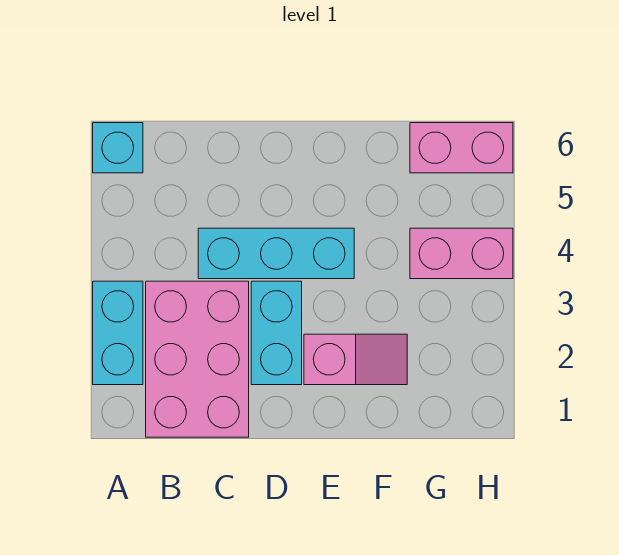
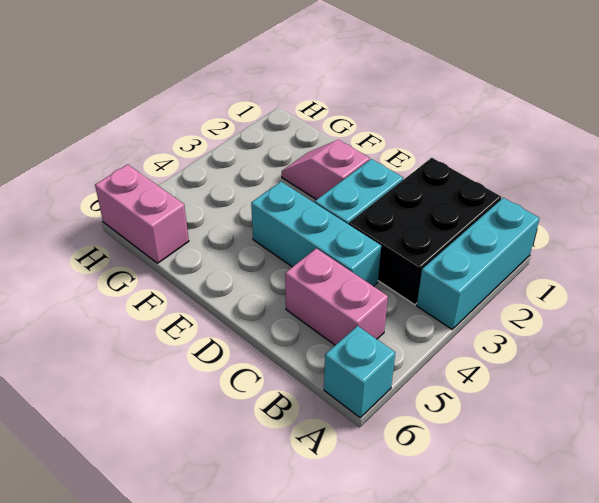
cyan brick A2:A3 level 1 -> cyan brick A1:A3 level 1
pink brick B1:C3 level 1 -> black brick B1:C3 level 1
pink brick G4:H4 level 1 -> pink brick B5:C5 level 1

